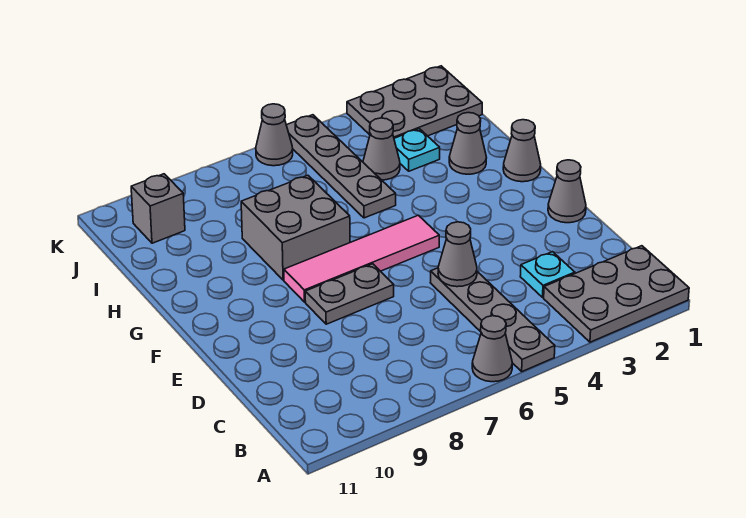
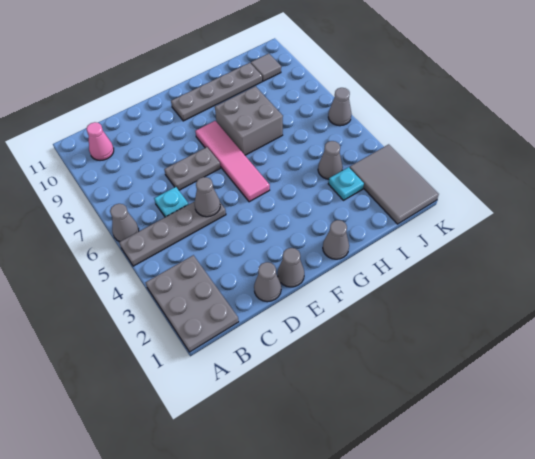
none -> pink cone B10 level 1
cyan plate C3 level 1 -> cyan plate C6 level 1
grey plate E7:E8 level 1 -> grey plate D7:E7 level 1
grey cone H2 level 1 -> grey cone D1 level 1
grey plate H5:K5 level 1 -> grey plate F10:I10 level 1
grey plate J1:K3 level 1 -> grey tile J1:K3 level 1
grey brick J10 level 1 -> grey tile J10 level 1

